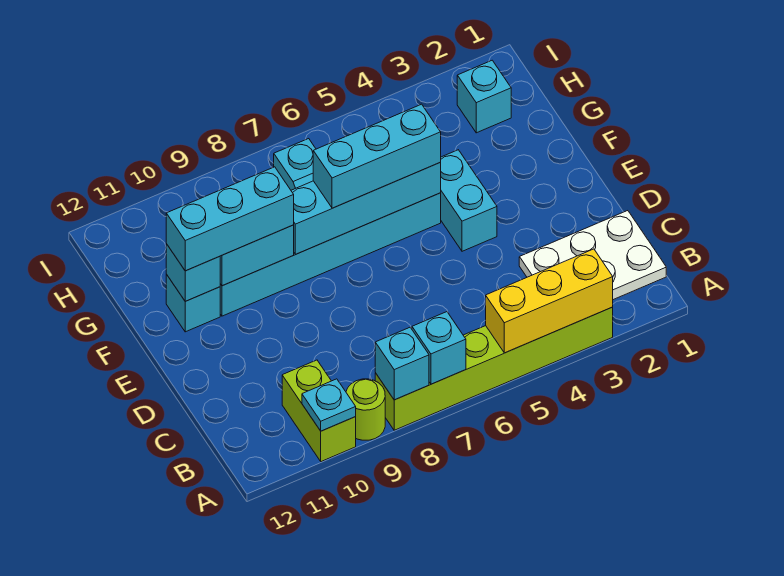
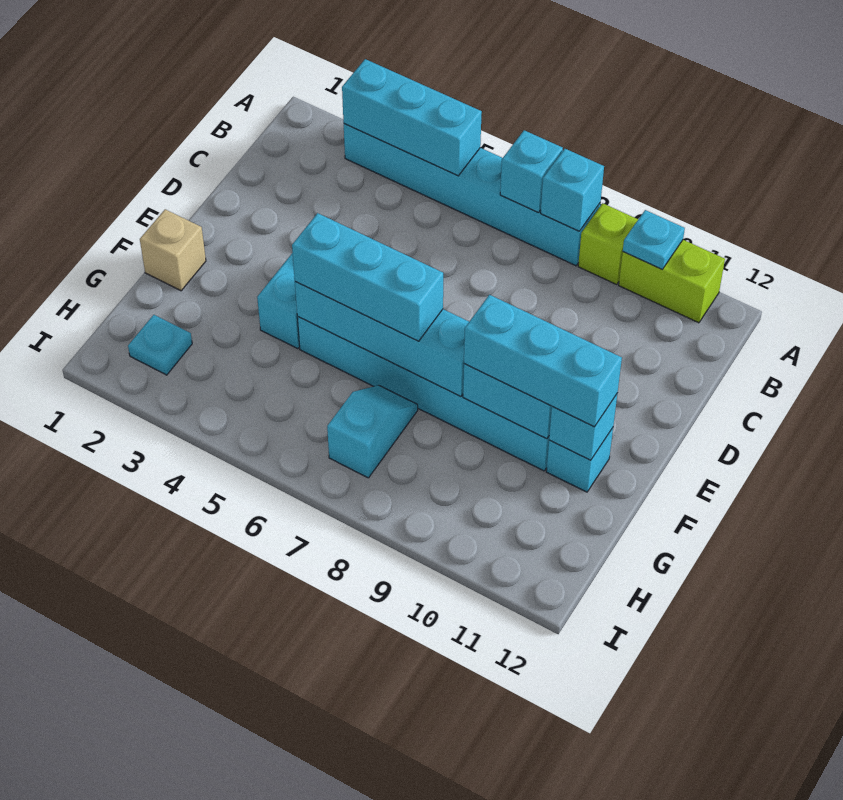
lime brick A3:A8 level 1 -> cyan brick A3:A8 level 1
yellow brick A3:A5 level 2 -> cyan brick A3:A5 level 2
lime round brick A9 level 1 -> lime brick A9 level 1
lime brick A10:B10 level 1 -> lime brick A10:A11 level 1
white plate B1:C3 level 1 -> none
none -> tan brick F1 level 1
cyan brick H2 level 1 -> cyan plate H2 level 1

